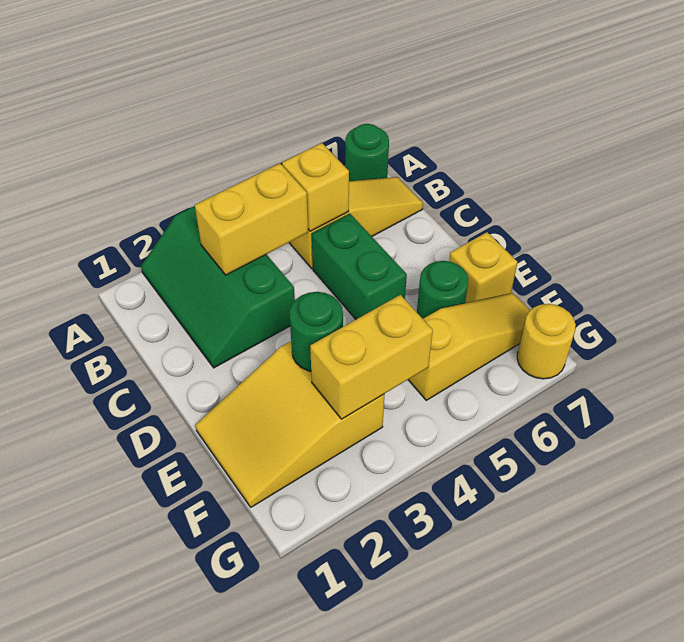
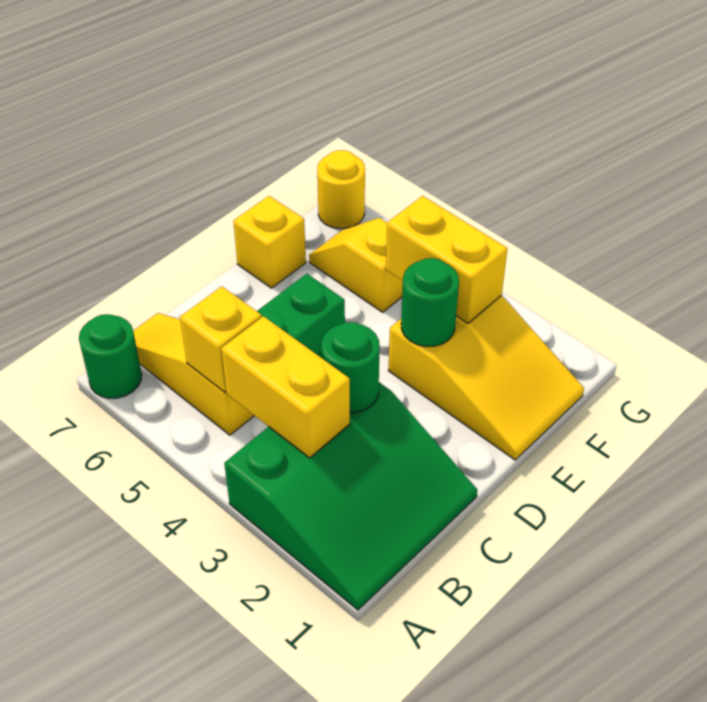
green slope A2:C3 level 1 top 3 -> green slope A1:C3 level 1 top 3
green round brick E6 level 1 -> green round brick C3 level 2
yellow slope F5:F7 level 1 top 5 -> yellow slope F5:F6 level 1 top 5

